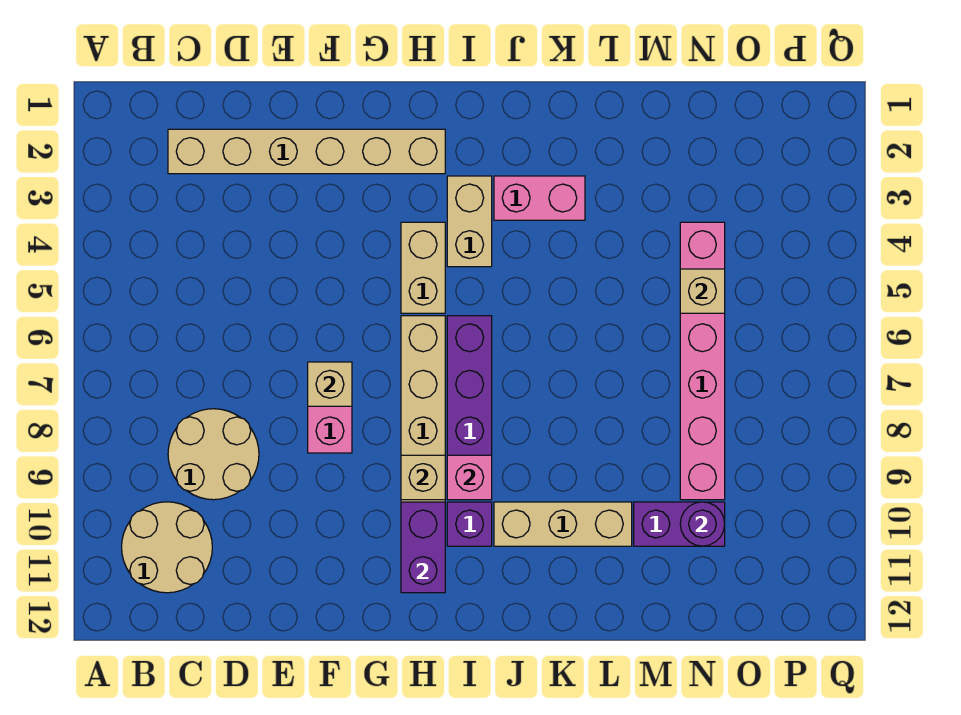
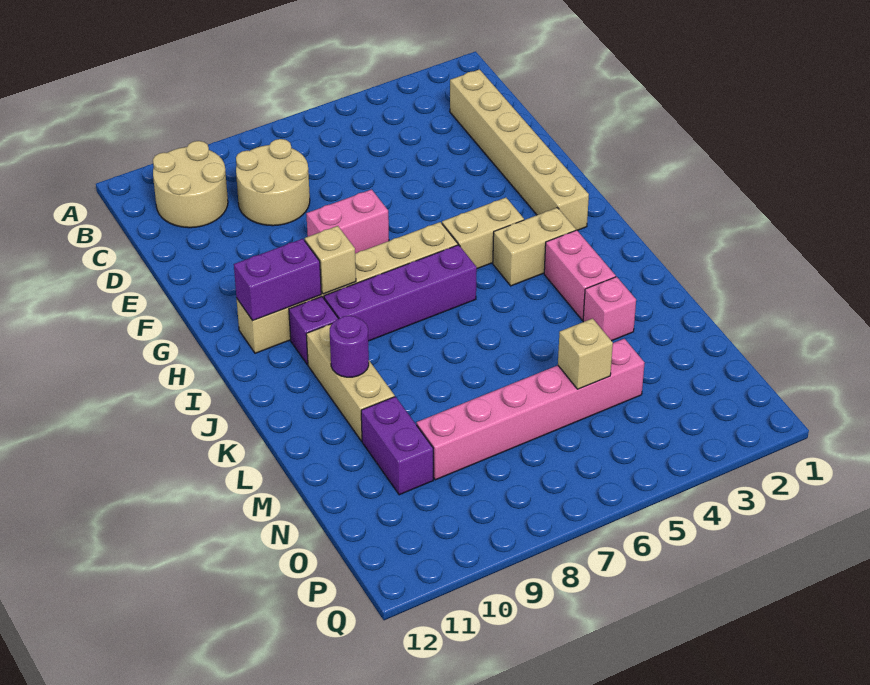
tan brick F7 level 2 -> none
pink brick I9 level 2 -> pink brick L3 level 1
purple round brick N10 level 2 -> purple round brick K10 level 2

